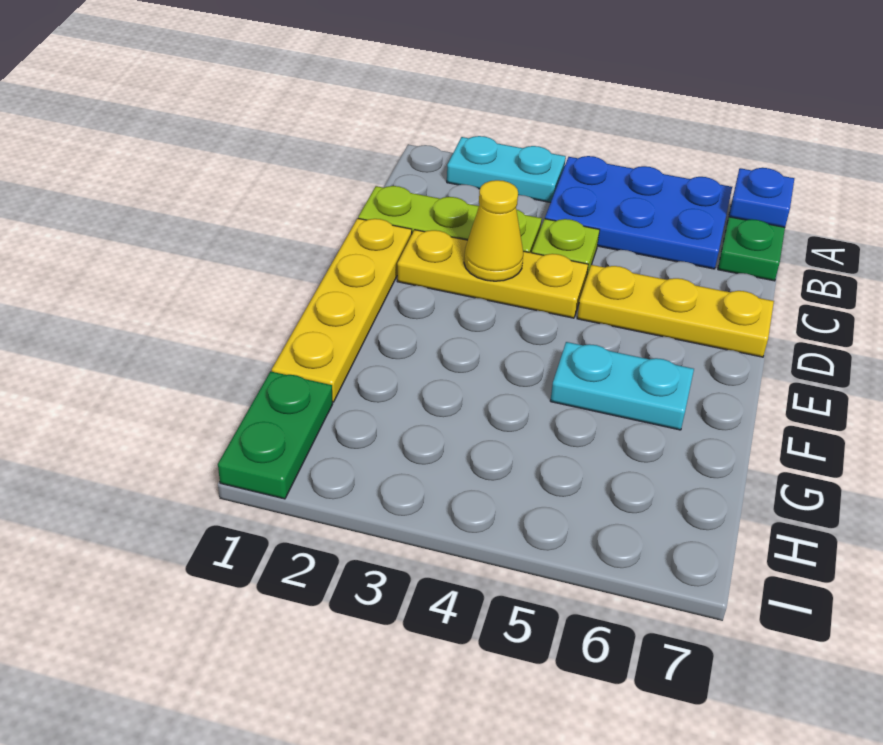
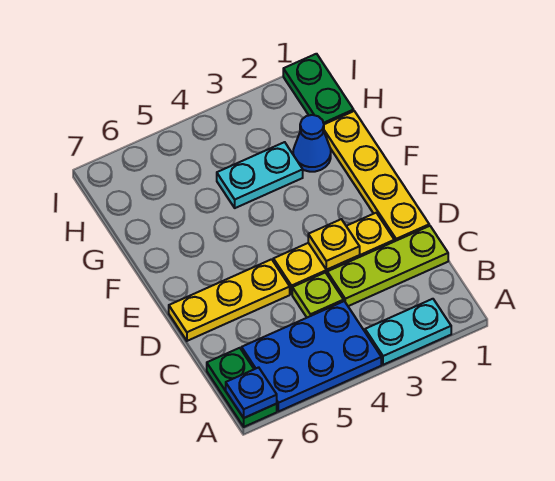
yellow cone D3 level 2 -> yellow plate D3 level 2
cyan plate F5:F6 level 1 -> cyan plate G3:G4 level 1
none -> blue cone G2 level 1

